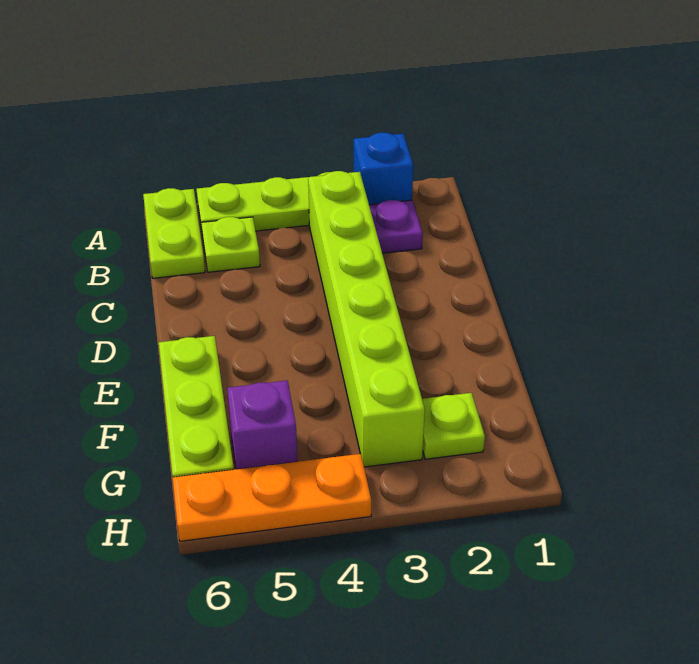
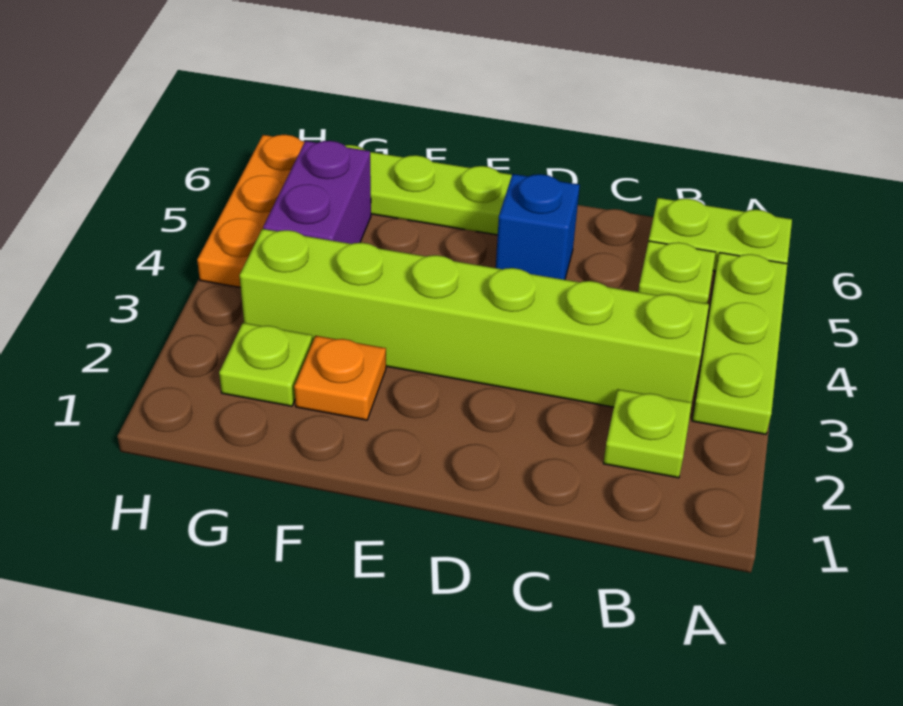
blue brick A2 level 1 -> blue brick D5 level 1
purple plate B2 level 1 -> lime plate B2 level 1
none -> orange plate F2 level 1
purple brick G5 level 1 -> purple brick G4:G5 level 1

